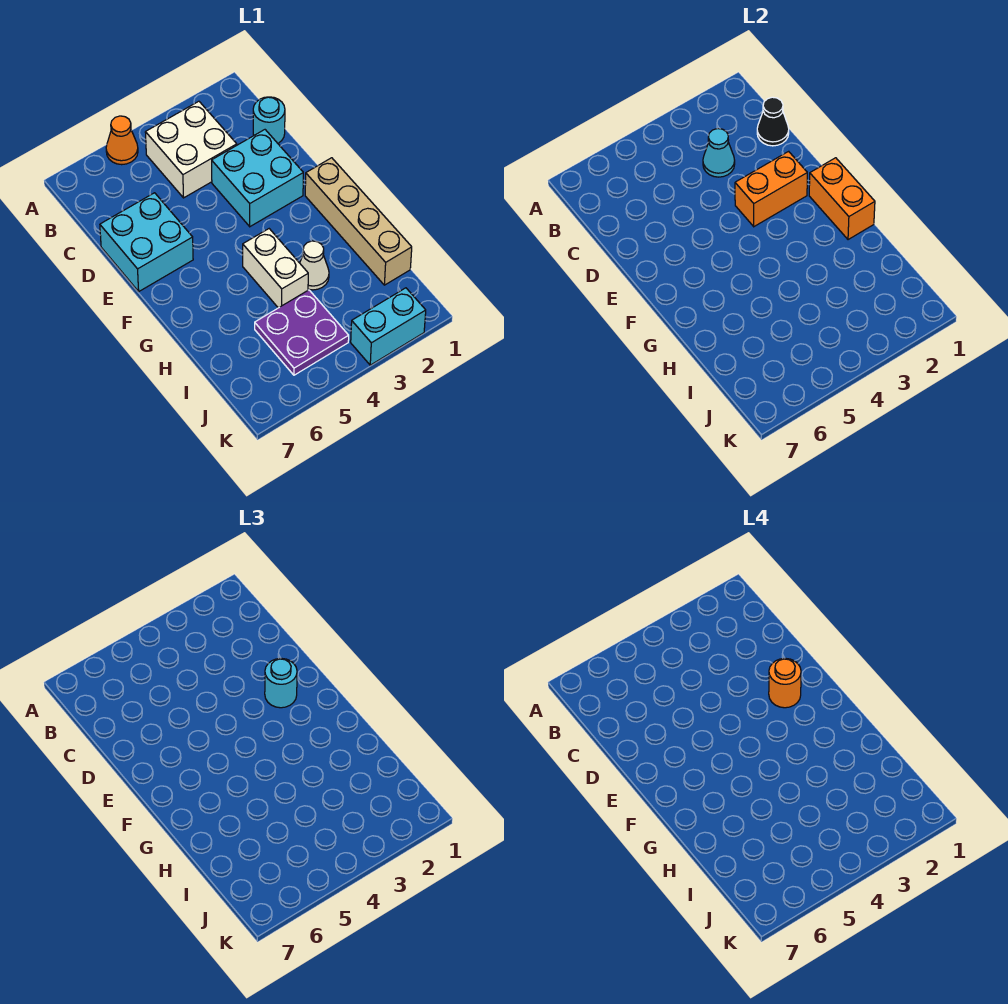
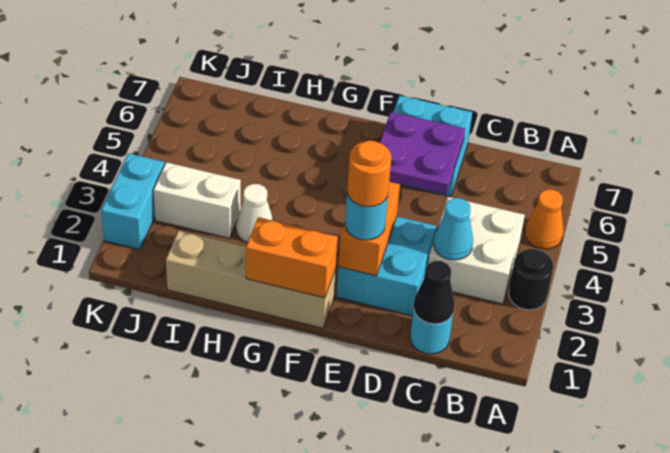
none -> black round brick A3 level 1
white brick G4:H4 level 1 -> white brick I3:J3 level 1
purple plate I4:J5 level 1 -> purple plate D5:E6 level 2

